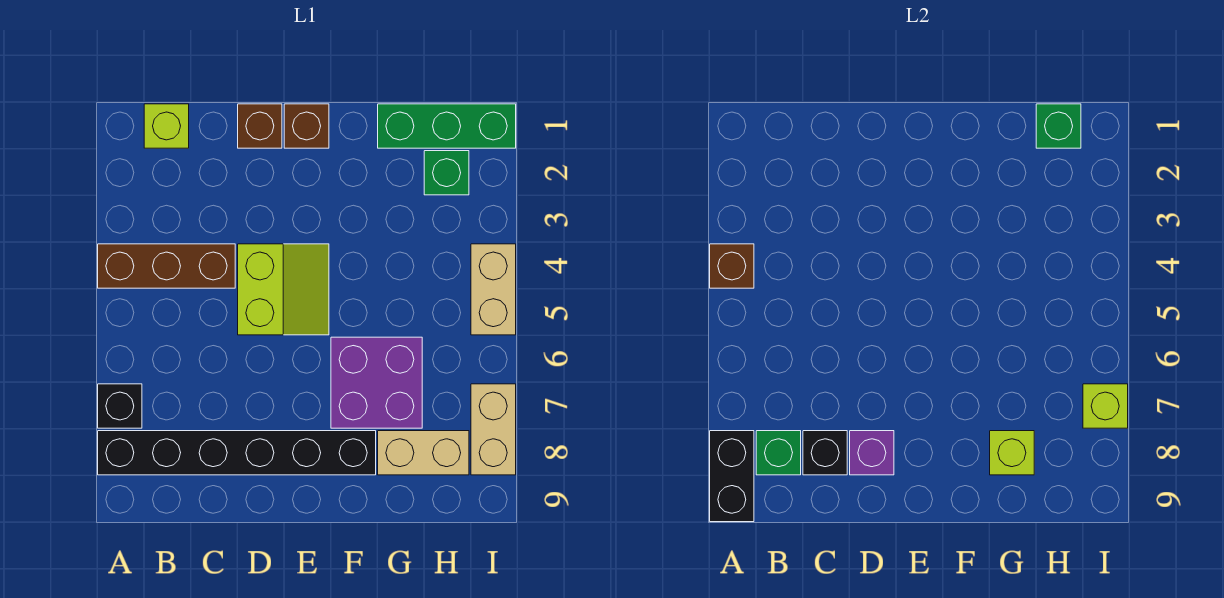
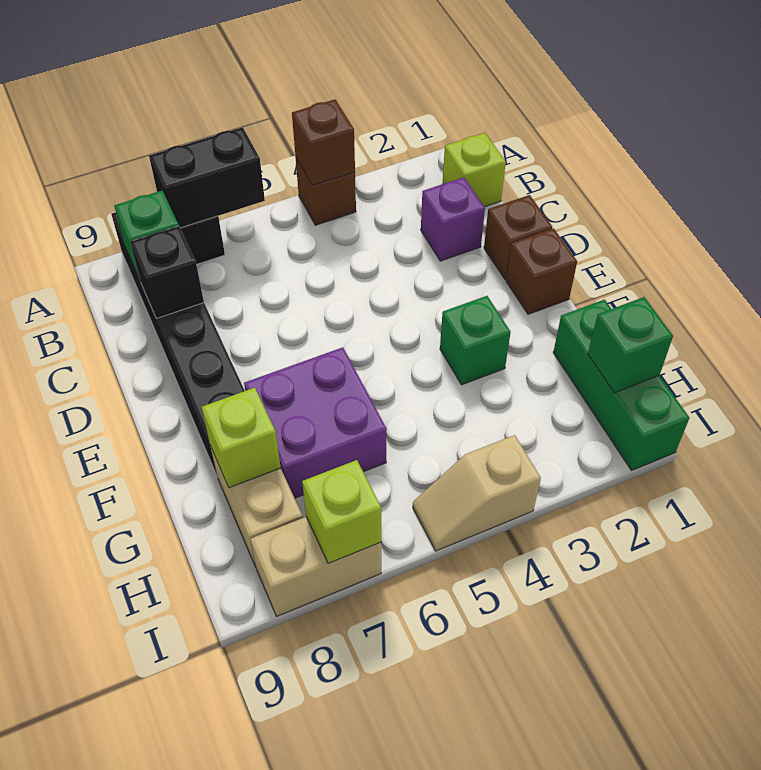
brown brick A4:C4 level 1 -> brown brick A4 level 1
black brick A8:A9 level 2 -> black brick A6:A7 level 2
lime slope D4:E5 level 1 top D -> none
purple brick D8 level 2 -> purple brick C2 level 1
green brick H2 level 1 -> green brick F3 level 1
tan brick I4:I5 level 1 -> tan slope I4:I5 level 1 top 4

